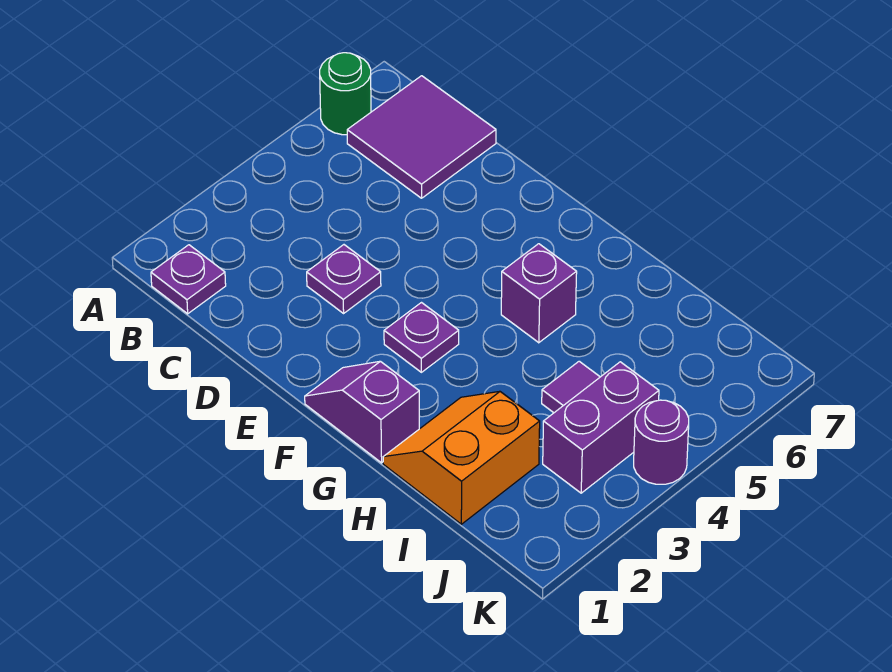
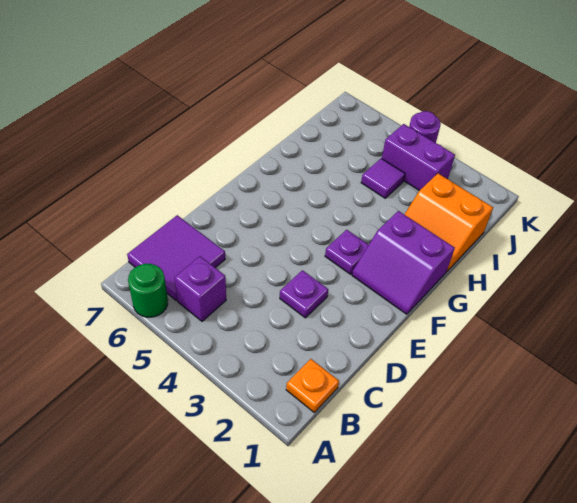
purple plate B1 level 1 -> orange plate B1 level 1
purple slope F1:G1 level 1 top G -> purple slope F1:G2 level 1 top G
purple brick G5 level 1 -> purple brick B5 level 1

